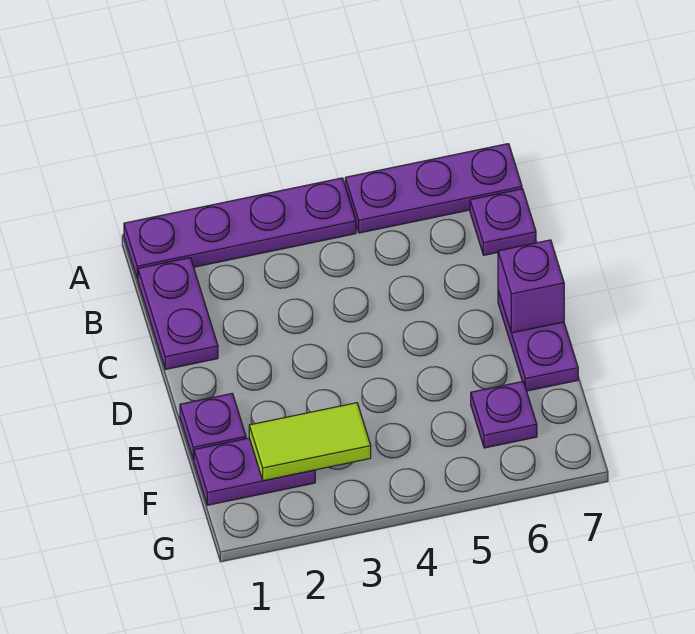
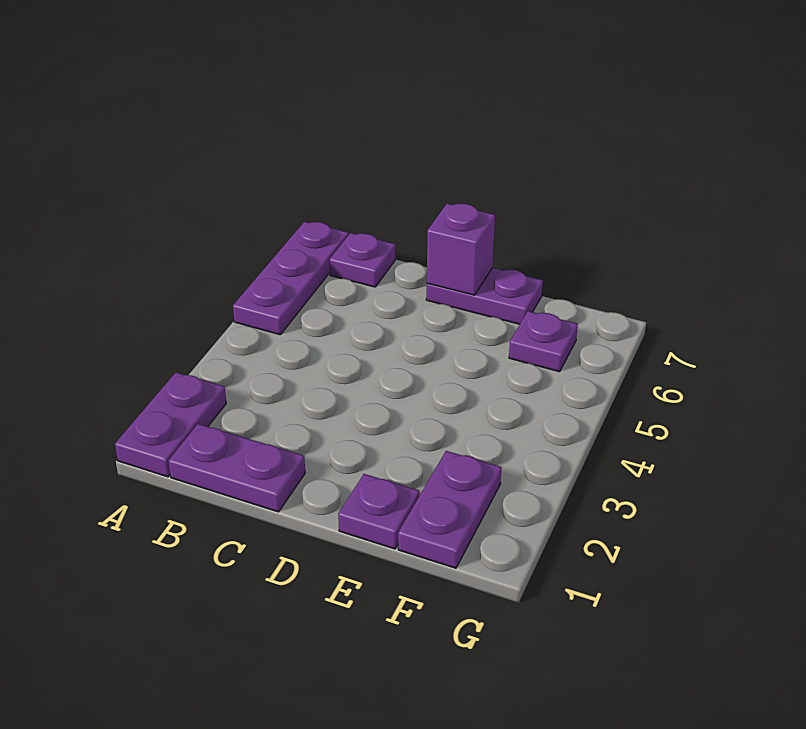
purple plate A1:A4 level 1 -> purple plate A1:A2 level 1
lime tile F2:F3 level 2 -> none

